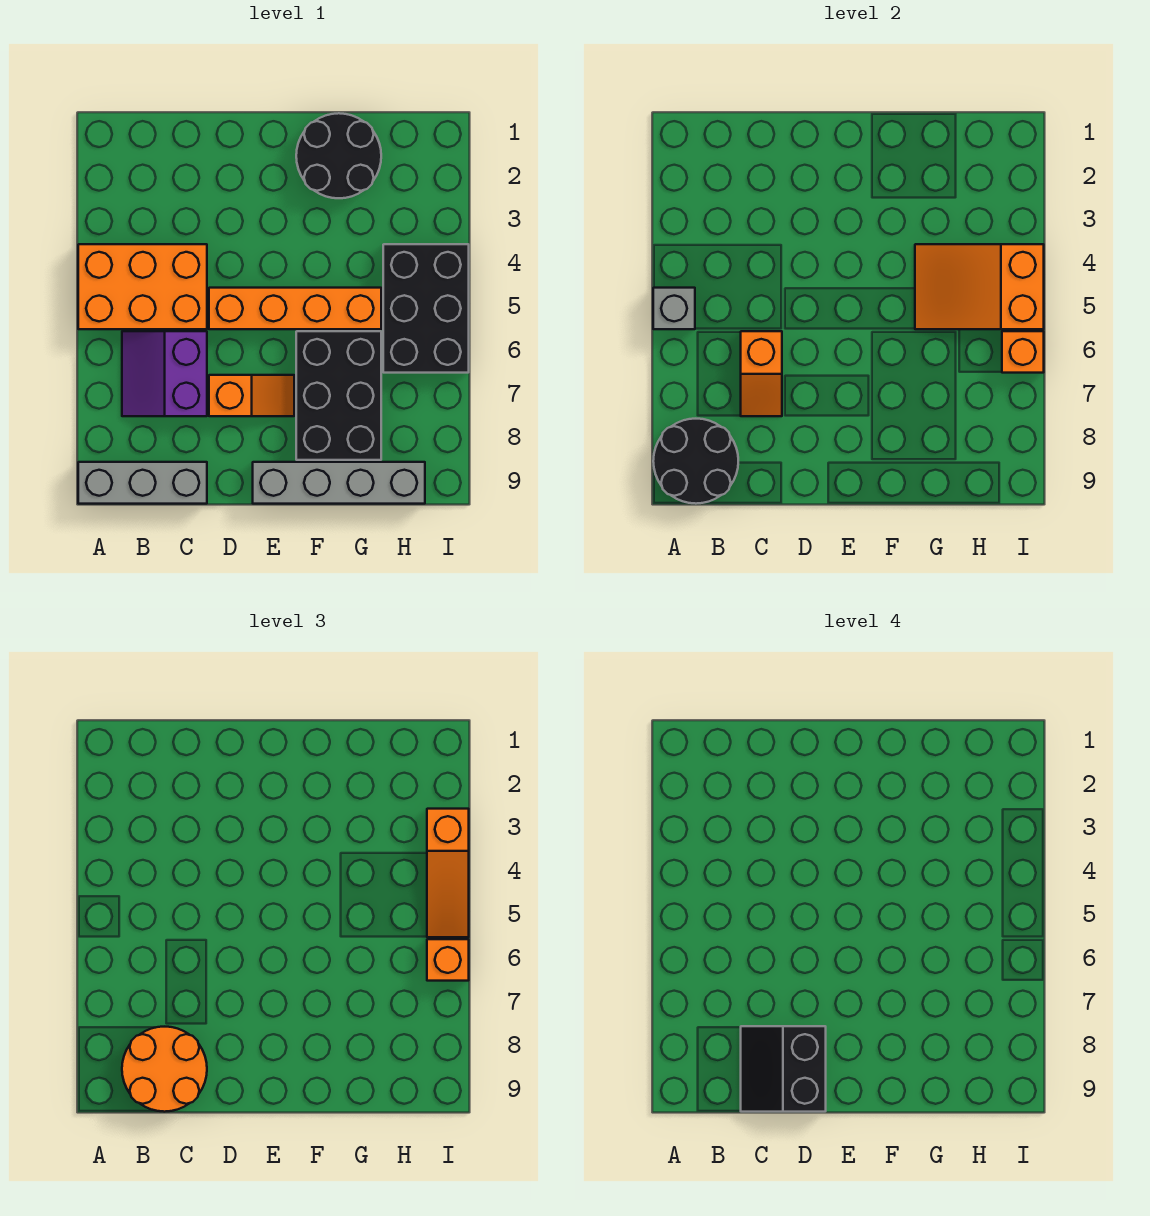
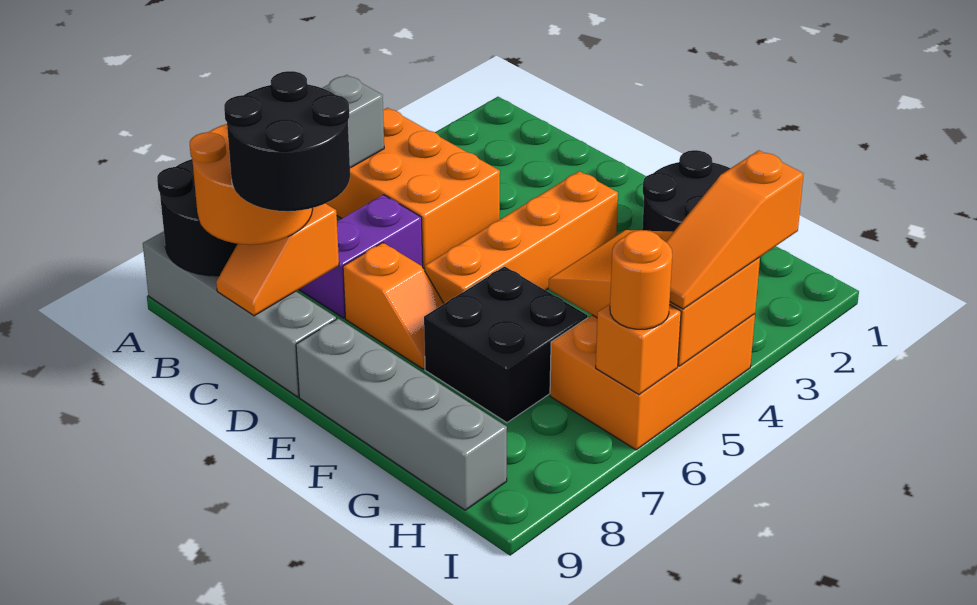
grey brick A9:C9 level 1 -> grey brick A9:D9 level 1
orange slope C6:C7 level 2 top 6 -> orange slope C8:C9 level 2 top 8
black slope C8:D9 level 4 top D -> black round brick C8:D9 level 4
orange brick D5:G5 level 1 -> orange brick E3:E6 level 1
black brick F6:G8 level 1 -> black brick F6:G7 level 1
black brick H4:I6 level 1 -> orange brick H4:I6 level 1
orange brick I6 level 3 -> orange round brick I6 level 3

